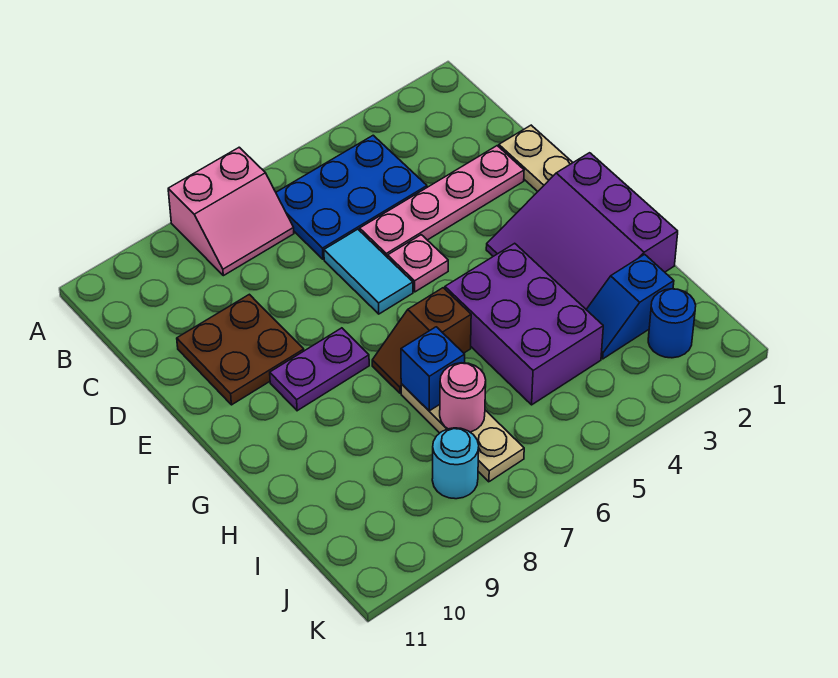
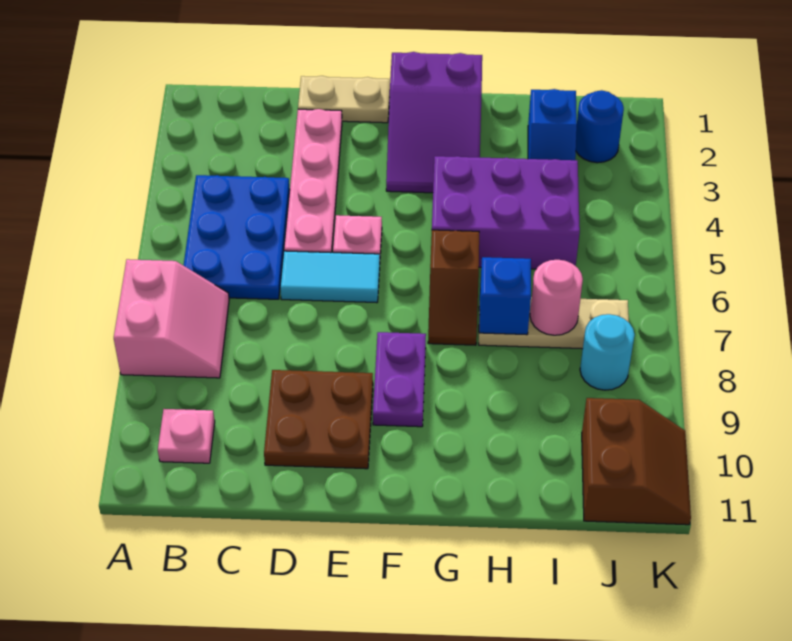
none -> pink plate B10 level 1
purple slope F1:H3 level 1 top 1 -> purple slope F1:G3 level 1 top 1
none -> brown slope J10:K11 level 1 top J

